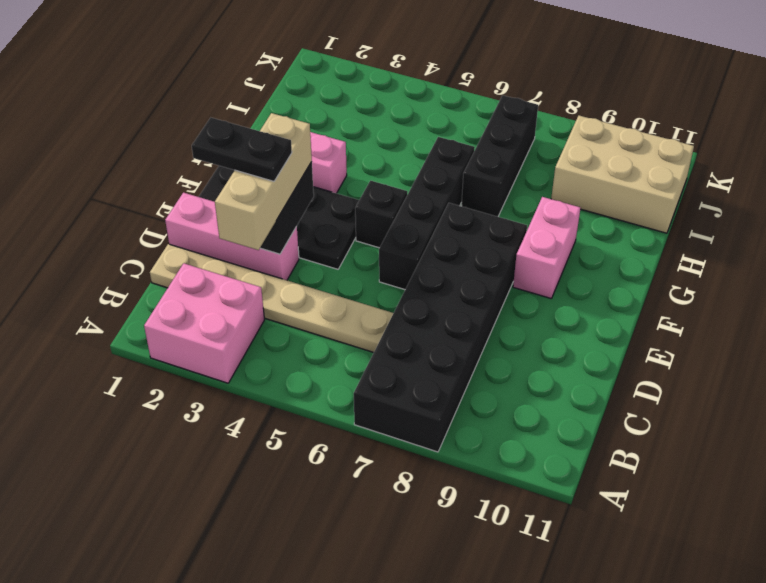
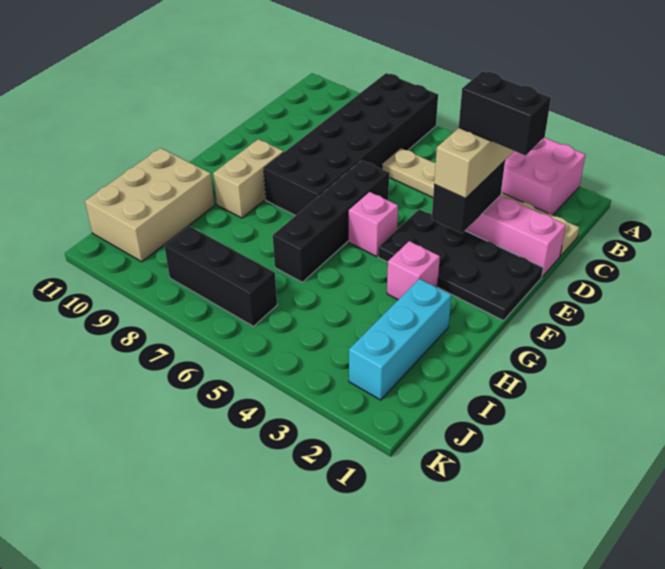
black plate D2:D3 level 4 -> black brick D2:D3 level 4
black brick F5 level 1 -> pink brick F5 level 1
pink brick F9:G9 level 1 -> tan brick F9:G9 level 1
none -> cyan brick H2:J2 level 1
black brick H7:J7 level 1 -> black brick J6:J8 level 1
tan brick I9:J11 level 1 -> tan brick H10:J11 level 1

